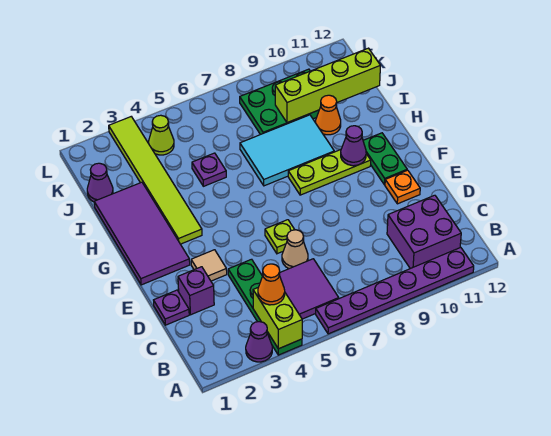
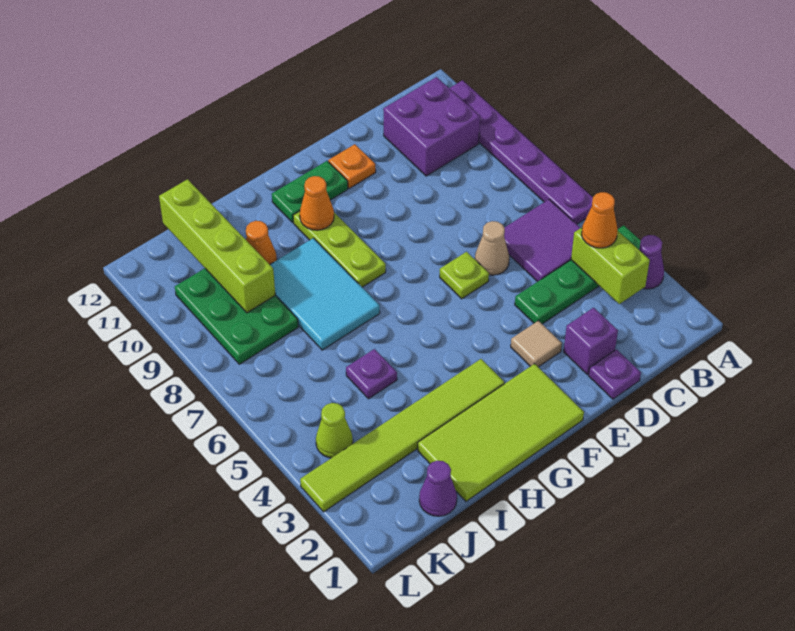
lime brick A4:B4 level 2 -> lime brick B3:B4 level 2
purple tile F1:I2 level 1 -> lime tile F1:I2 level 1
purple cone G10 level 2 -> orange cone G10 level 2

